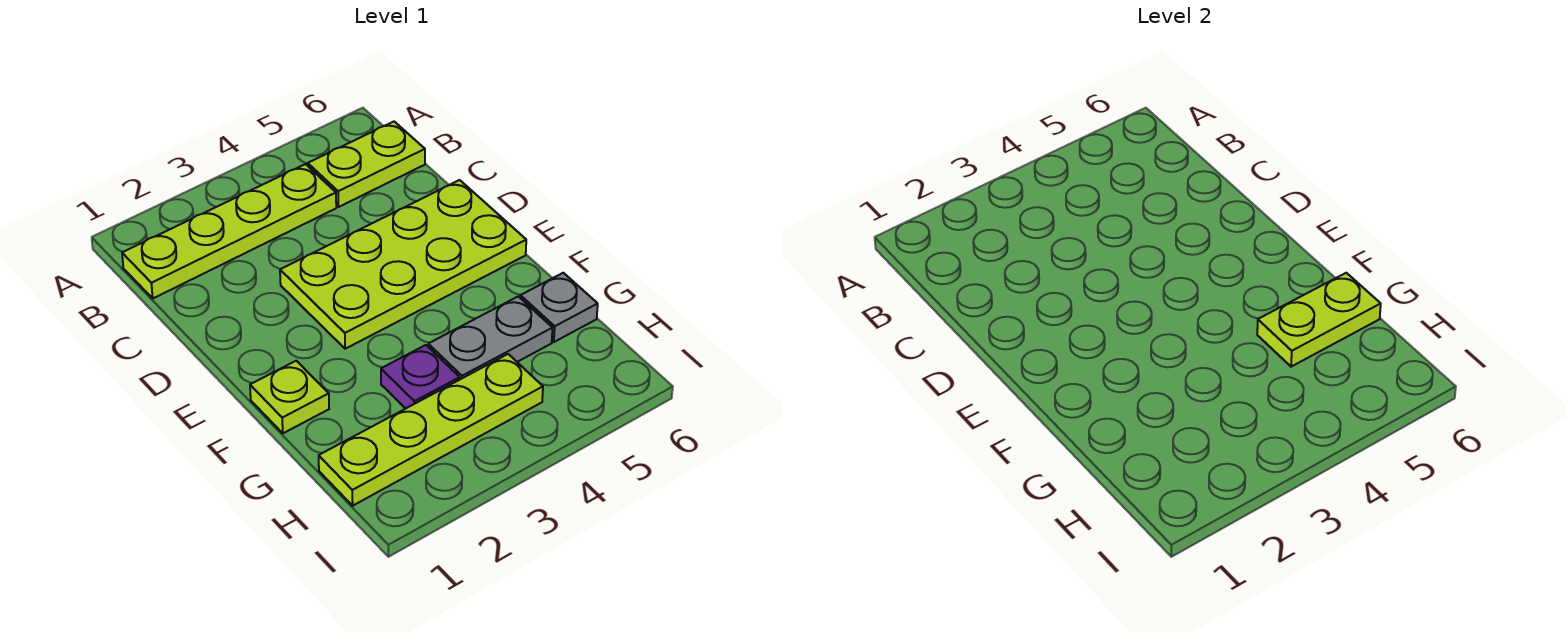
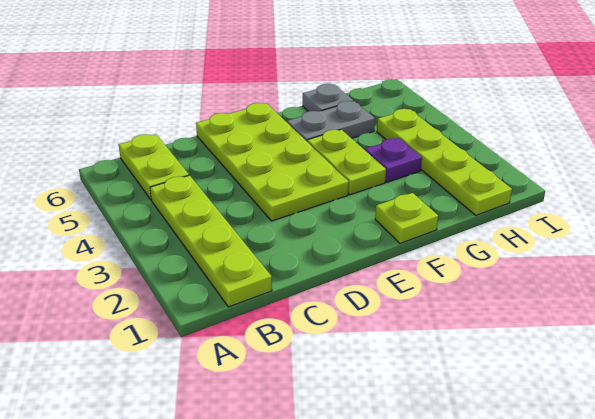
grey plate G4:G5 level 1 -> grey plate F5:G5 level 1
lime plate G5:G6 level 2 -> lime plate F3:F4 level 1

